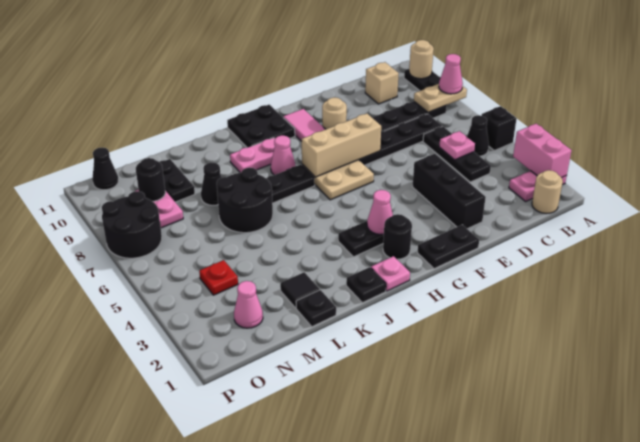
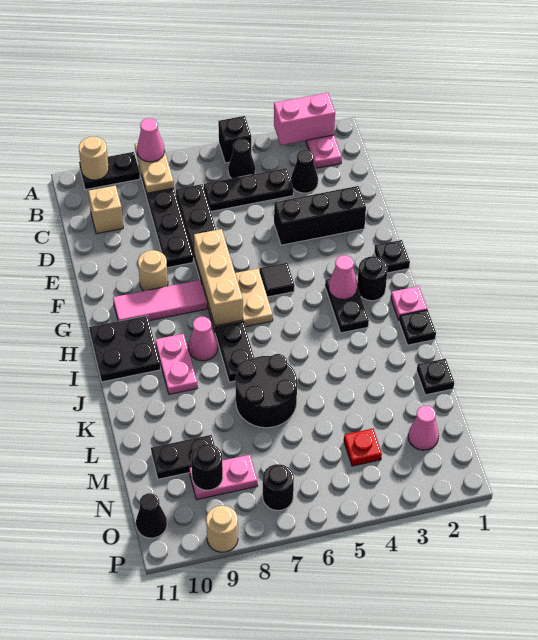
tan round brick B1 level 1 -> tan round brick P9 level 1
pink plate C5 level 2 -> none
black plate F1:G1 level 1 -> black plate G1 level 1
black tile L2 level 1 -> black tile G5 level 1
black cone L8 level 1 -> black cone C3 level 1
black round brick O7:P8 level 1 -> black round brick O7 level 1

